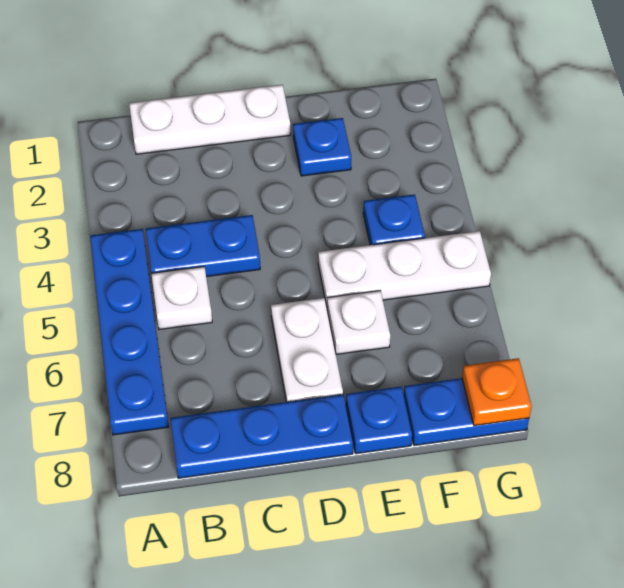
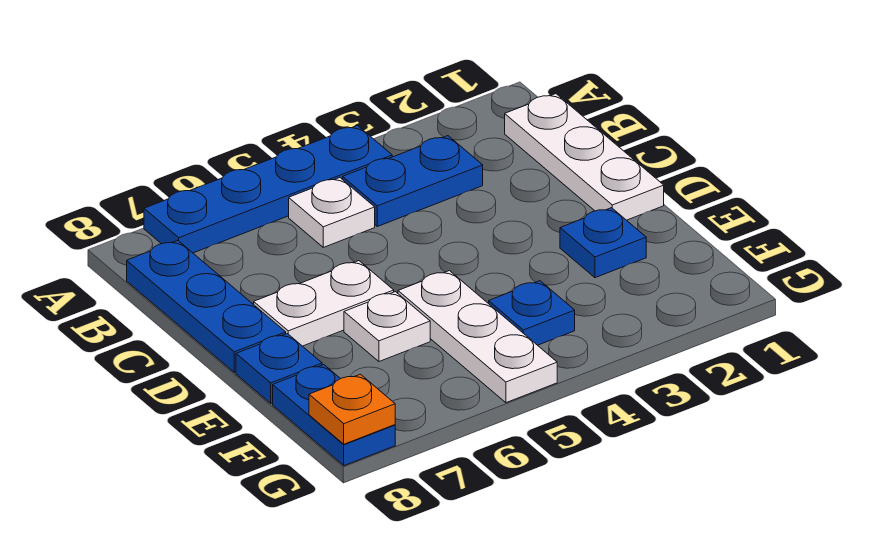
blue plate B4:C4 level 1 -> blue plate B3:B4 level 1

